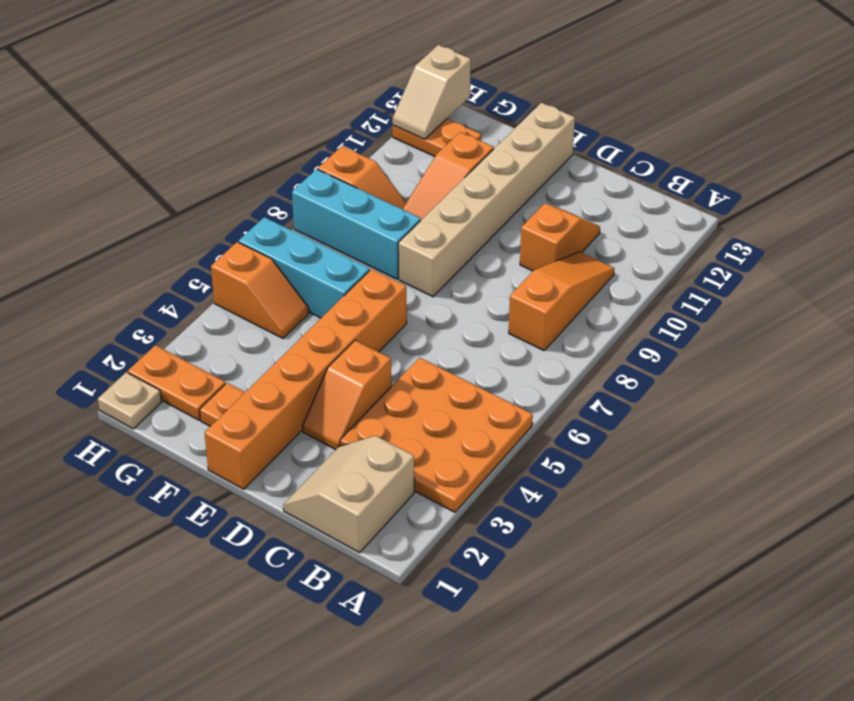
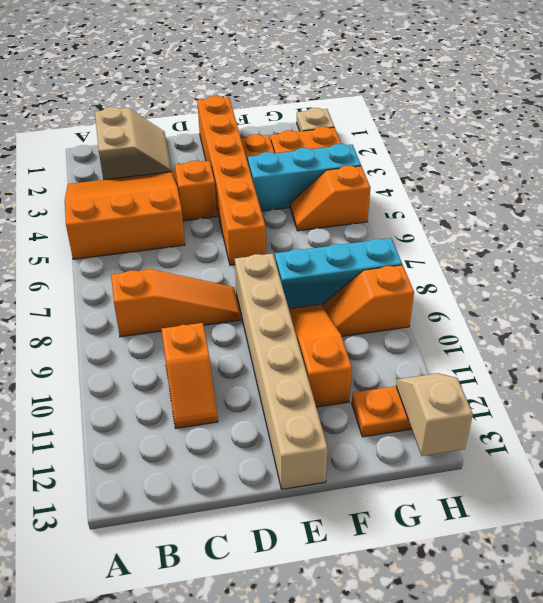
orange plate A3:C5 level 1 -> orange slope A3:C5 level 1 top 5
orange slope B8:B10 level 1 top 8 -> orange slope B8:D8 level 1 top B
cyan brick F6:H6 level 1 -> cyan brick F4:H4 level 1

